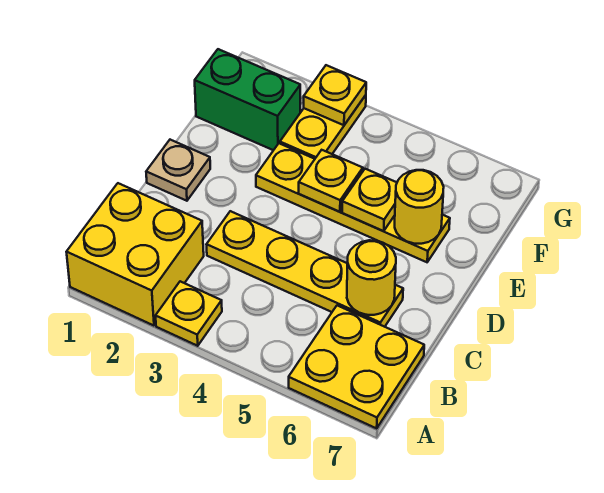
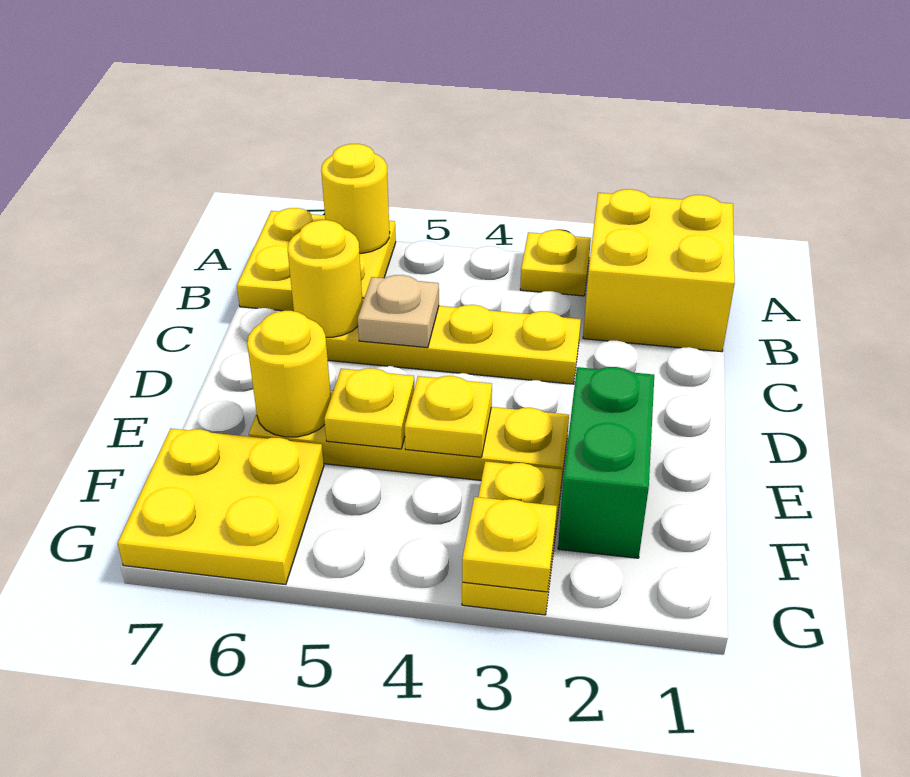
none -> yellow round brick A6 level 2
tan plate D1 level 1 -> tan plate C5 level 2
green brick F1:F2 level 1 -> green brick E2:F2 level 1
none -> yellow plate F6:G7 level 1

